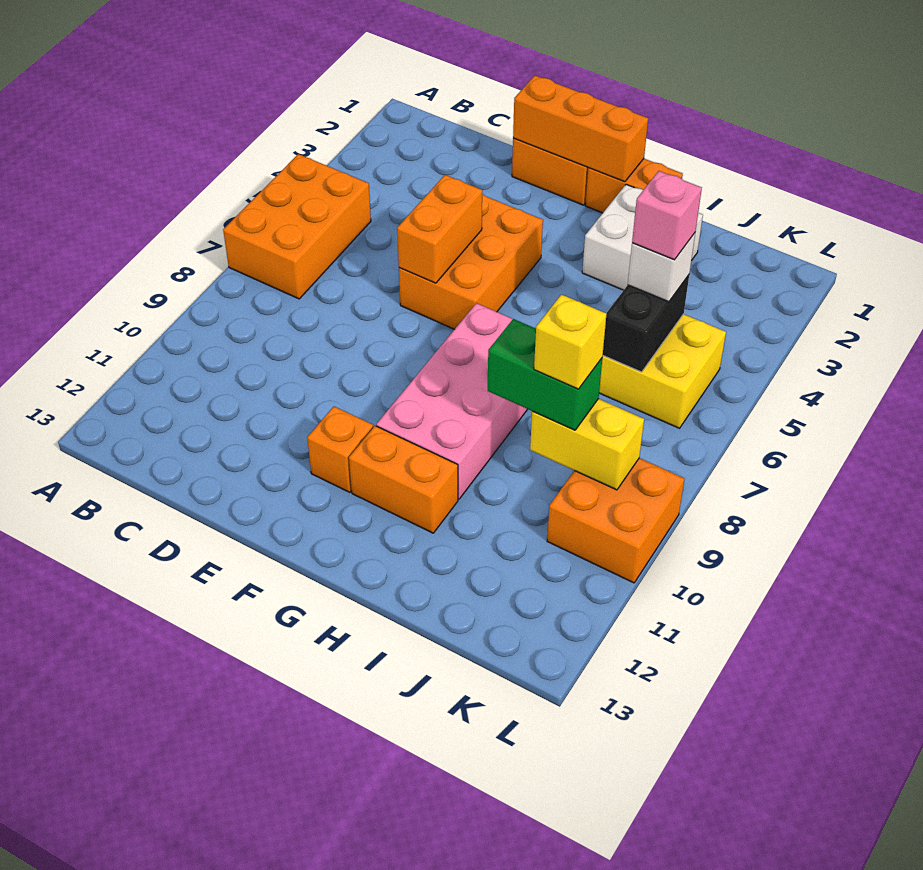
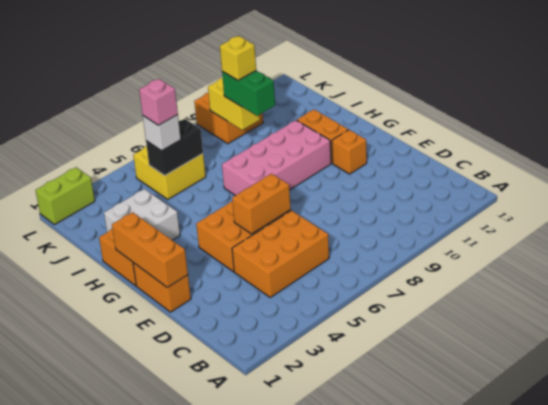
orange brick A5:B7 level 1 -> orange brick C4:D6 level 1
none -> lime brick L1:L2 level 1

